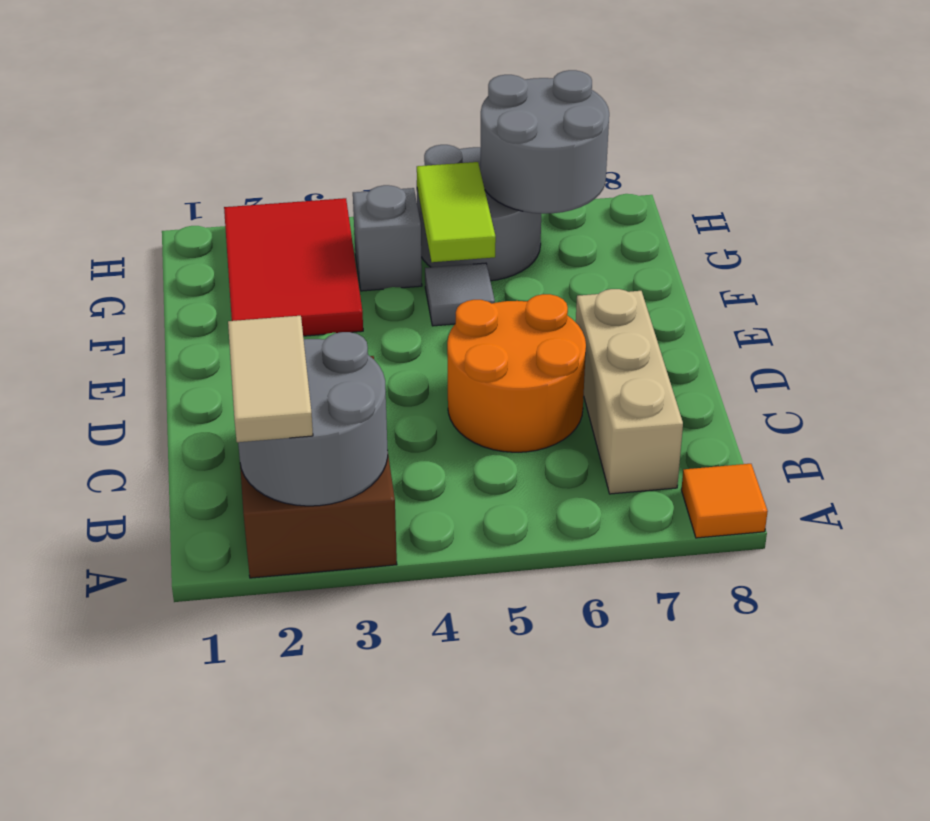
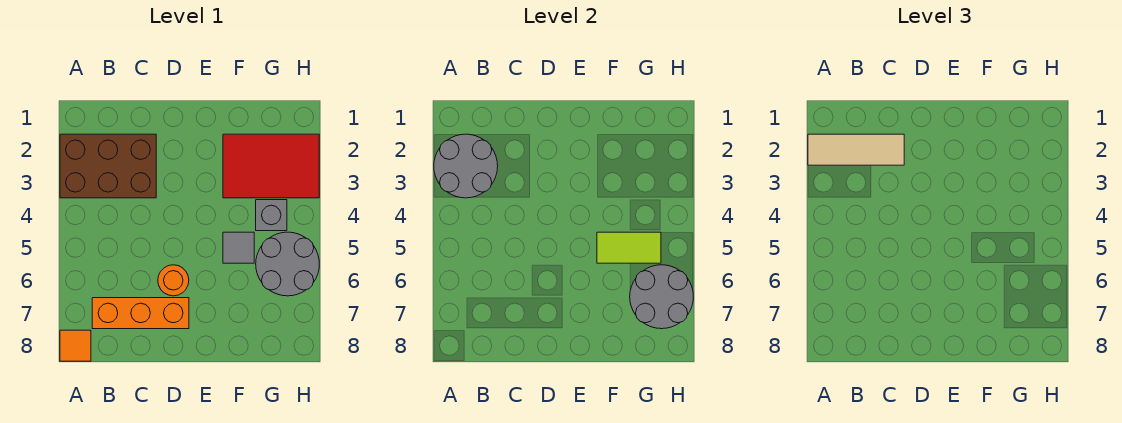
tan tile A2:B2 level 3 -> tan tile A2:C2 level 3
tan brick B7:D7 level 1 -> orange brick B7:D7 level 1
orange round brick C5:D6 level 1 -> orange round brick D6 level 1

